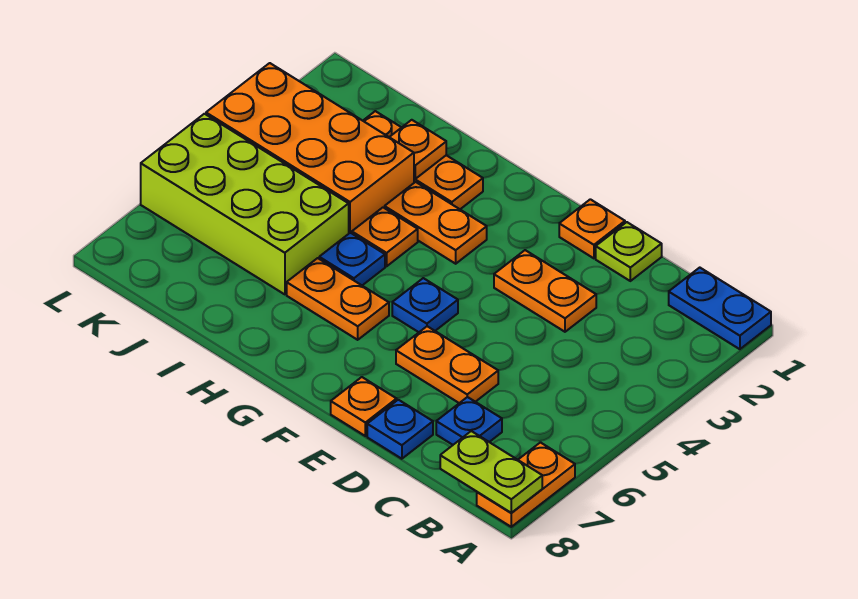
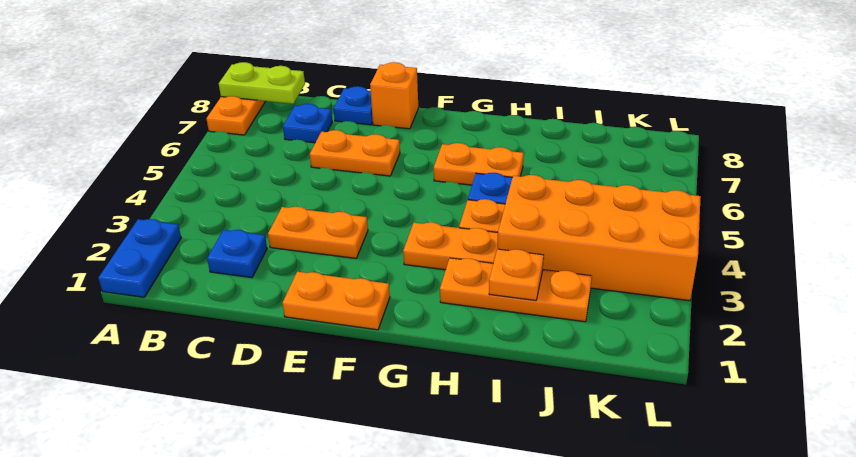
blue plate A1:B1 level 1 -> blue plate A1:A2 level 1
lime plate D1 level 1 -> none
orange plate E1 level 1 -> orange plate E1:F1 level 1
orange plate E8 level 1 -> orange brick E8 level 1
blue plate F5 level 1 -> blue plate C2 level 1
lime brick I5:L6 level 1 -> none

